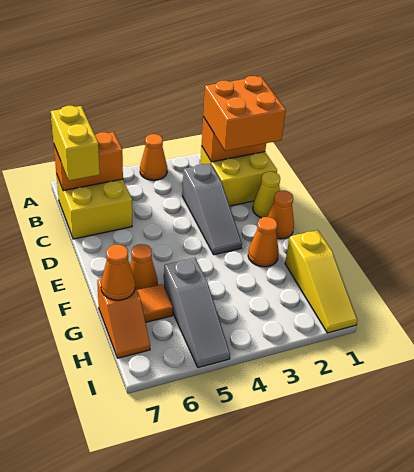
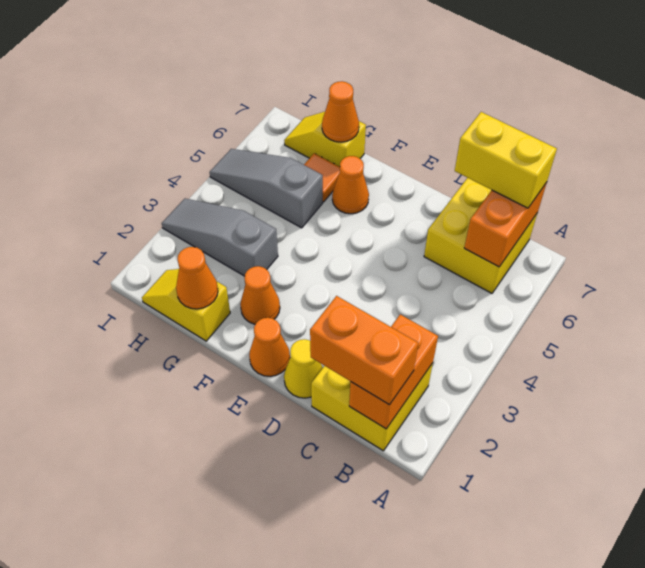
orange cone A4 level 1 -> orange cone G1 level 2
orange brick B1:C2 level 3 -> orange brick B1:C1 level 3
grey slope C3:E3 level 1 top C -> grey slope G3:I3 level 1 top G
yellow slope G1:I1 level 1 top G -> yellow slope G1:H1 level 1 top G
orange slope G7:H7 level 1 top G -> yellow slope G7:H7 level 1 top G

